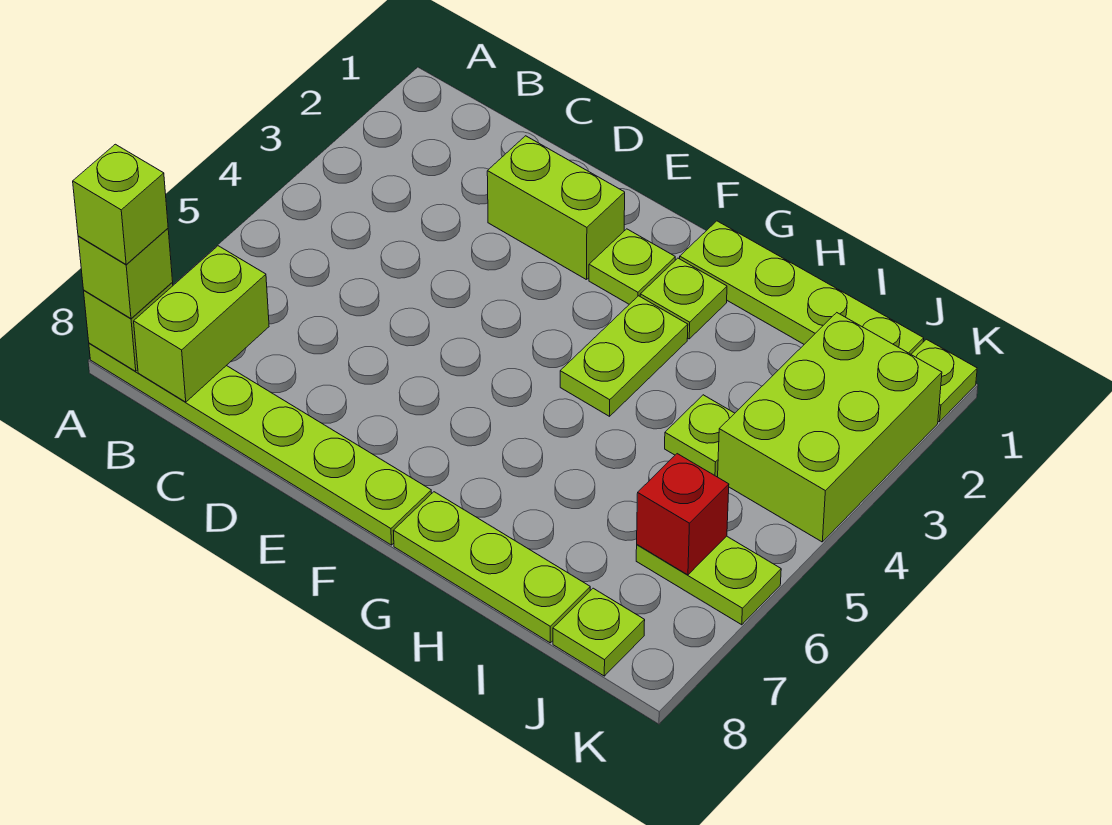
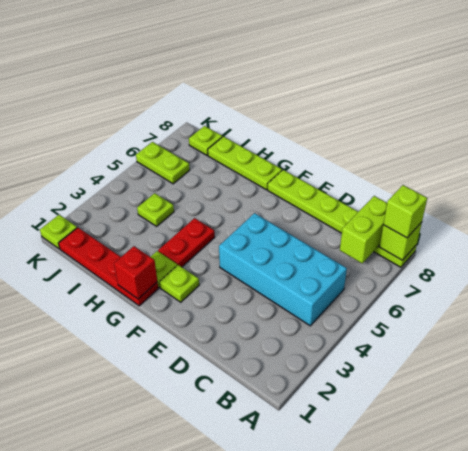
lime brick A8 level 4 -> none
none -> cyan brick B4:E5 level 1
lime brick D2:E2 level 1 -> none
lime plate G1:J1 level 1 -> red plate G1:J1 level 1
lime plate G3:G4 level 1 -> red plate G3:G4 level 1
lime brick J2:K4 level 1 -> none
red brick J6 level 2 -> red brick G1 level 2

